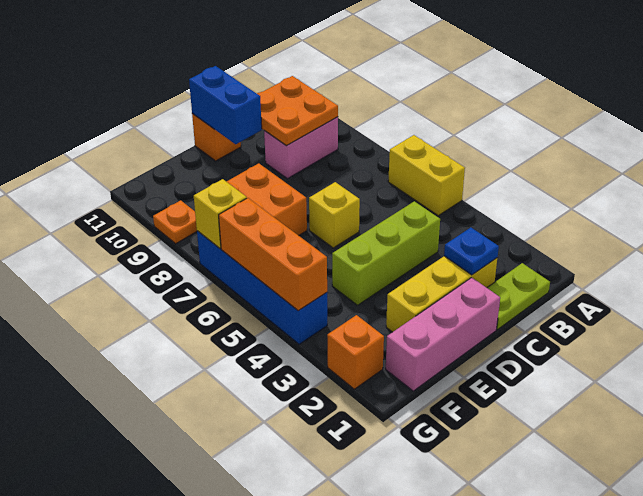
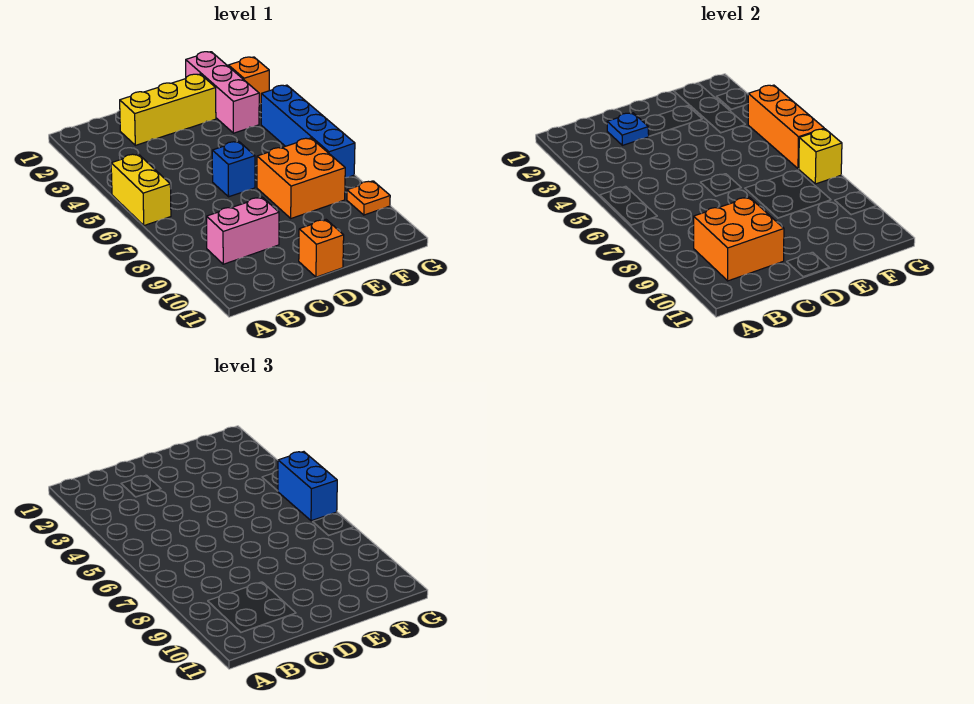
lime plate B1:C1 level 1 -> none
orange plate B9:C10 level 2 -> orange brick B9:C10 level 2
lime brick C4:E4 level 1 -> none
pink brick D1:F1 level 1 -> pink brick F1:F3 level 1
yellow brick D6 level 1 -> blue brick D6 level 1
blue brick D10:D11 level 2 -> blue brick G5:G6 level 3

